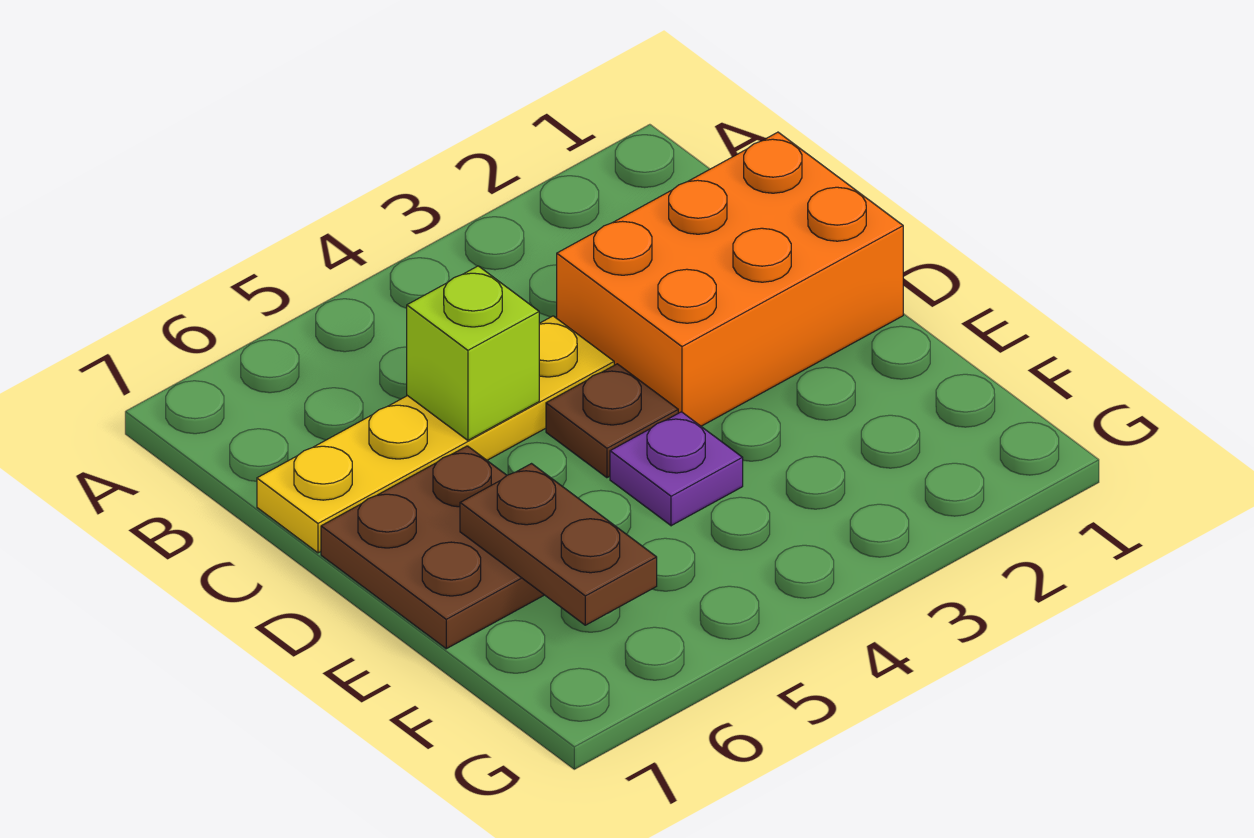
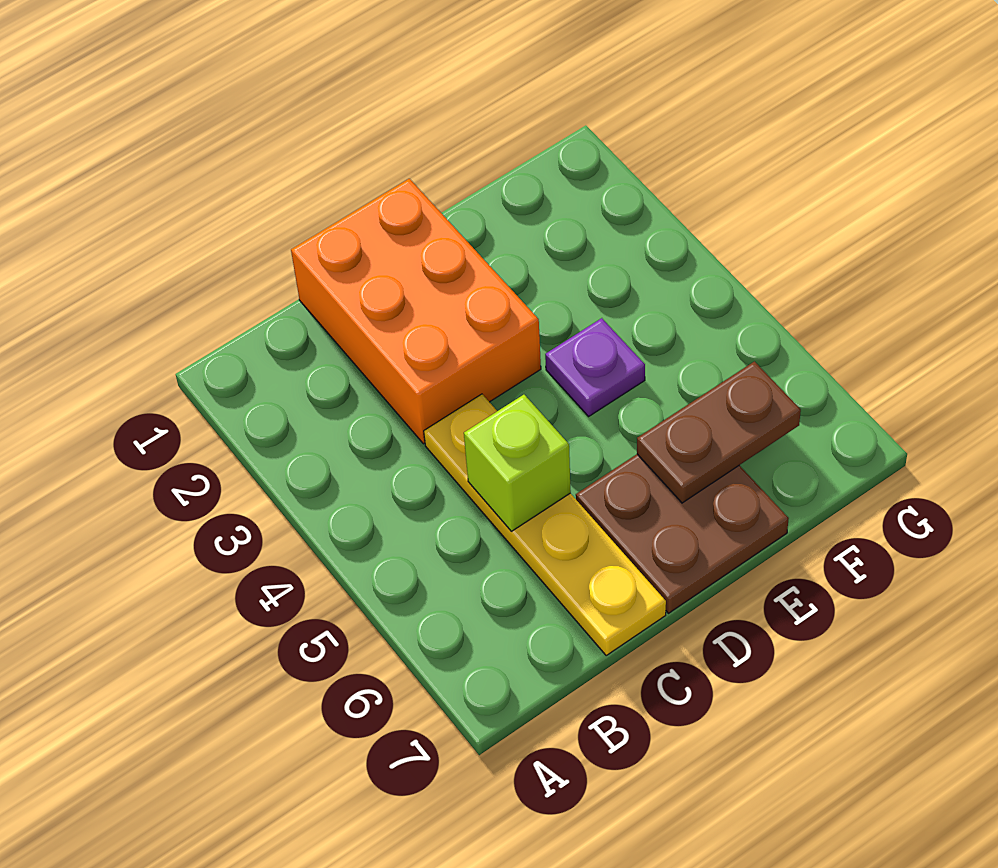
brown plate D4 level 1 -> none

